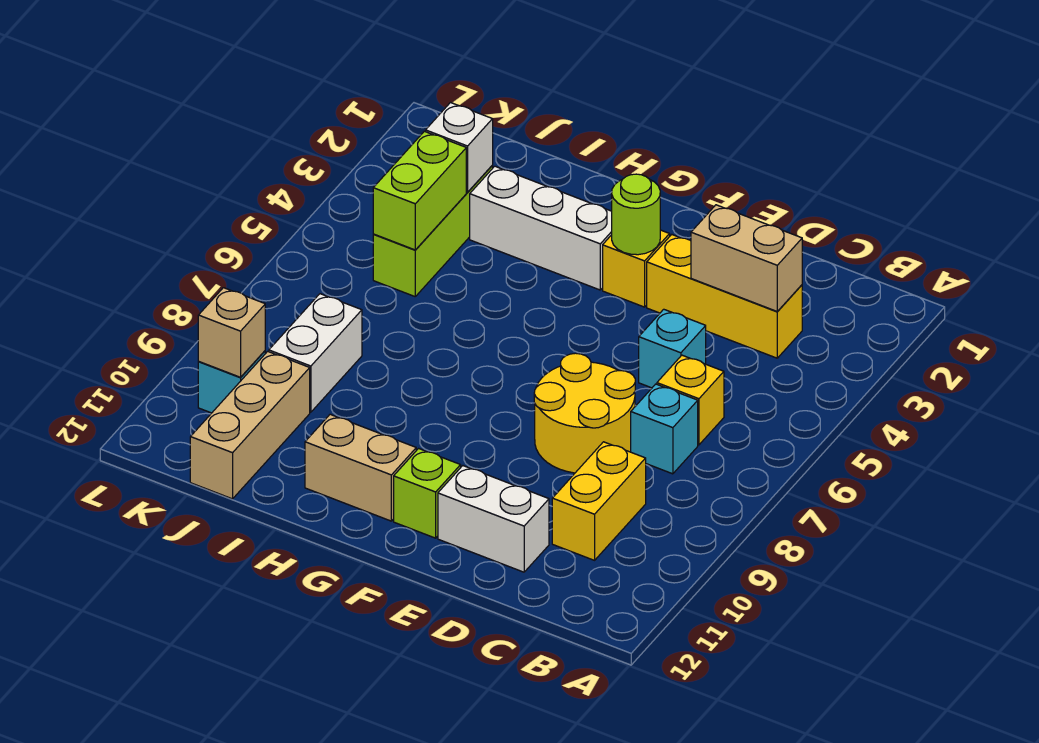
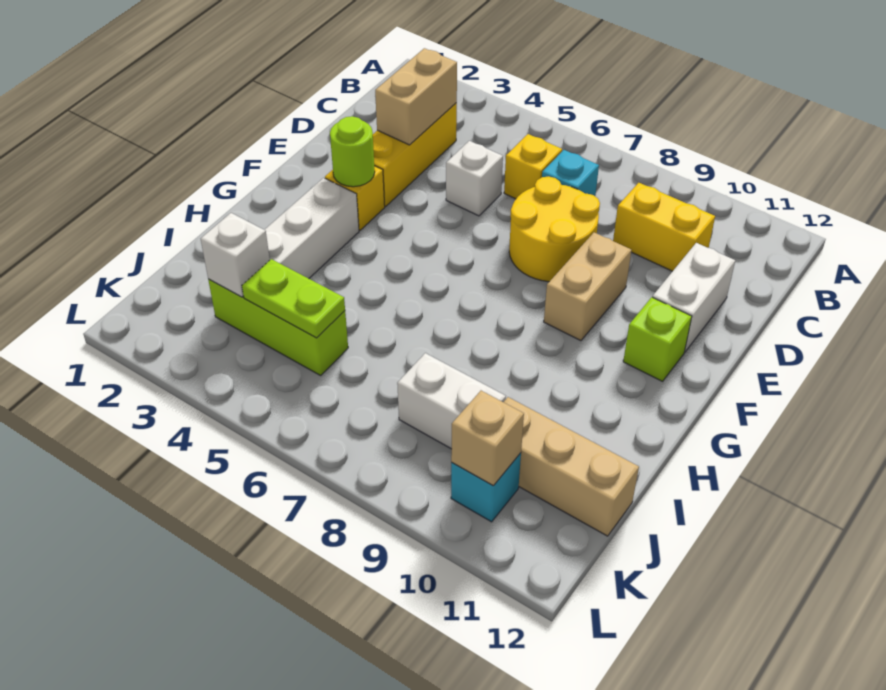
cyan brick D5 level 1 -> white brick D5 level 1
tan brick G11:H11 level 1 -> tan brick E9:F9 level 1
lime brick J4:J5 level 2 -> lime plate J4:J5 level 2

